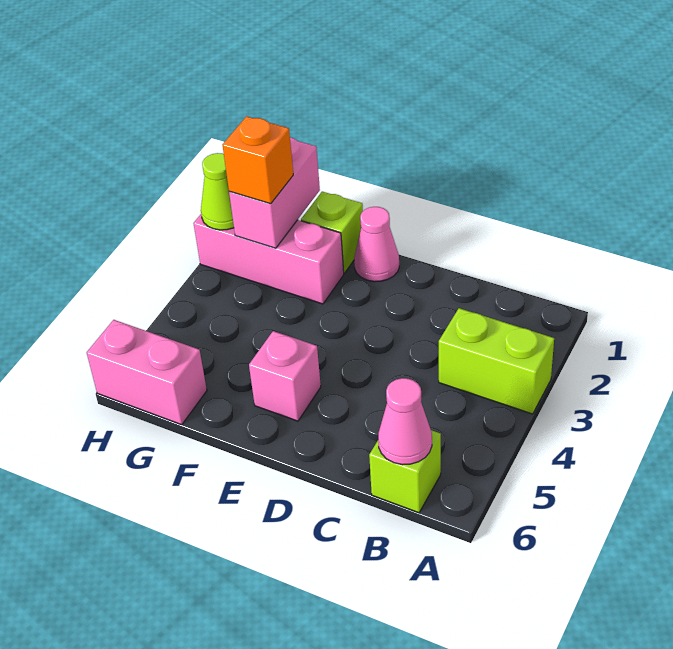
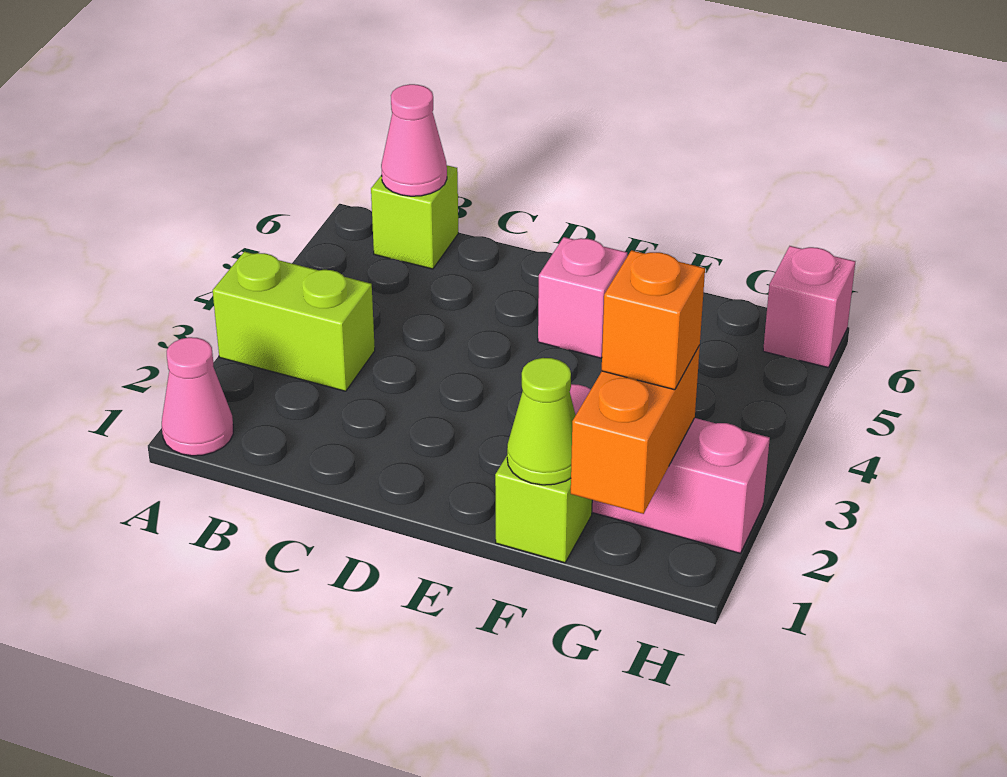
pink cone E1 level 1 -> pink cone A1 level 1
pink brick G1:G2 level 2 -> orange brick G1:G2 level 2
pink brick G6:H6 level 1 -> pink brick H6 level 1
lime cone H2 level 2 -> lime cone F1 level 2

